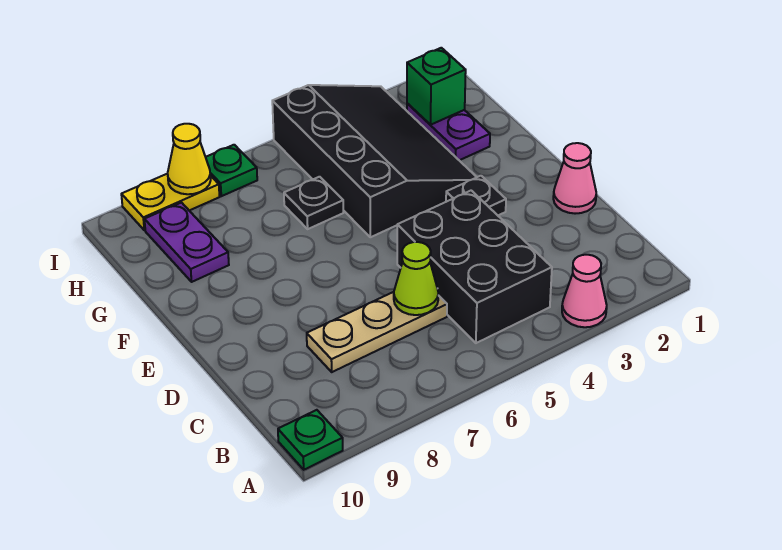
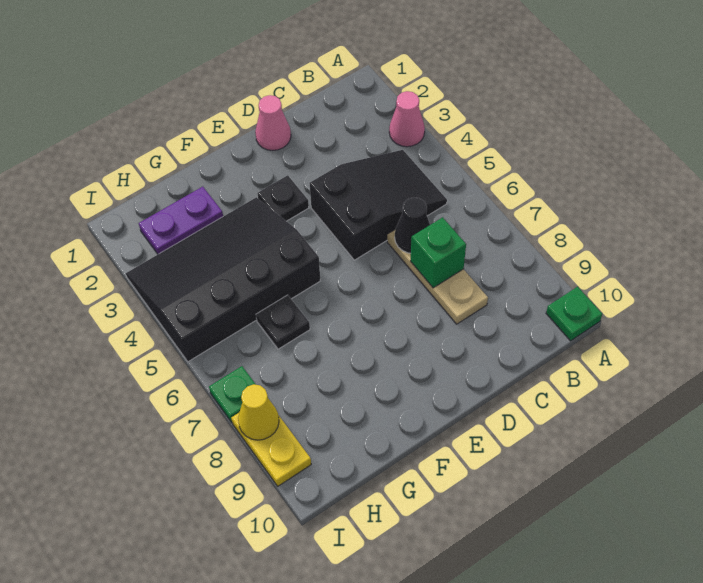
black brick B4:D5 level 1 -> black slope B4:D5 level 1 top D
lime cone C6 level 2 -> black cone C6 level 2
purple plate G9:H9 level 1 -> none
green brick H2 level 2 -> green brick C7 level 2

